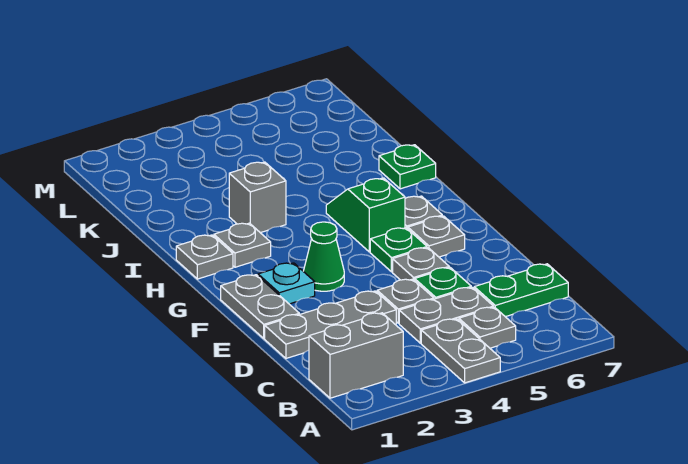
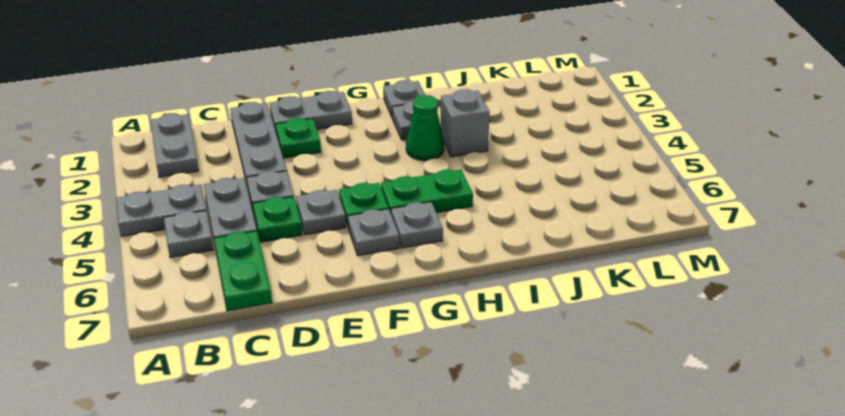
grey brick B1:B2 level 1 -> grey plate B1:B2 level 1
cyan plate F2 level 1 -> none
green cone F3 level 1 -> green cone H3 level 1
green slope G5:H5 level 1 top G -> green plate G5:H5 level 1
green plate I7 level 1 -> green plate E2 level 1

